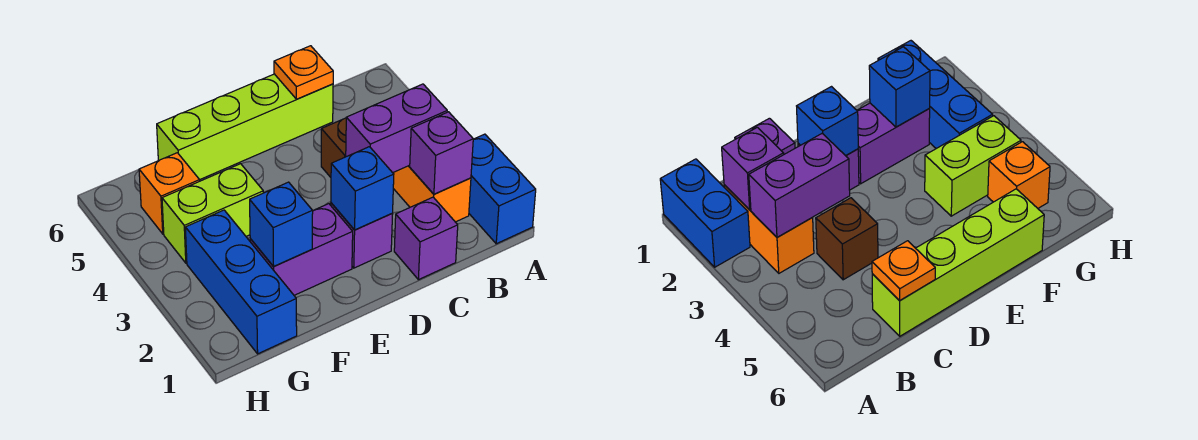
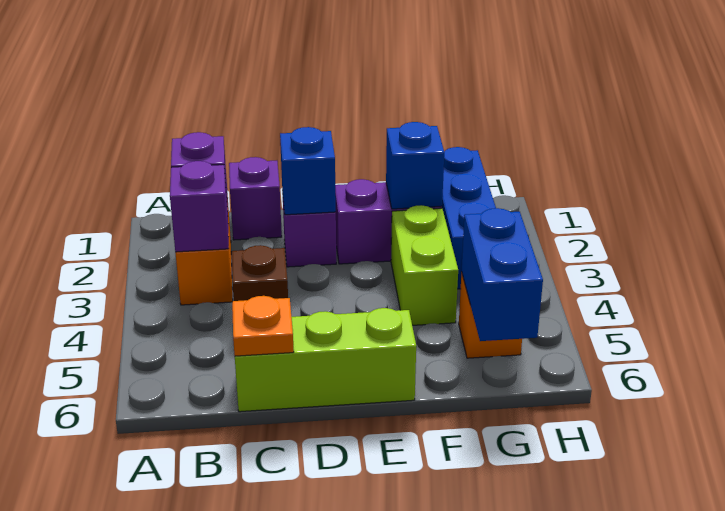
blue brick A1:A2 level 1 -> blue brick G5:G6 level 2
purple brick B3:C3 level 2 -> purple brick B3 level 2
lime brick C6:F6 level 1 -> lime brick C6:E6 level 1
lime brick F4:G4 level 1 -> lime brick F3:F4 level 1

